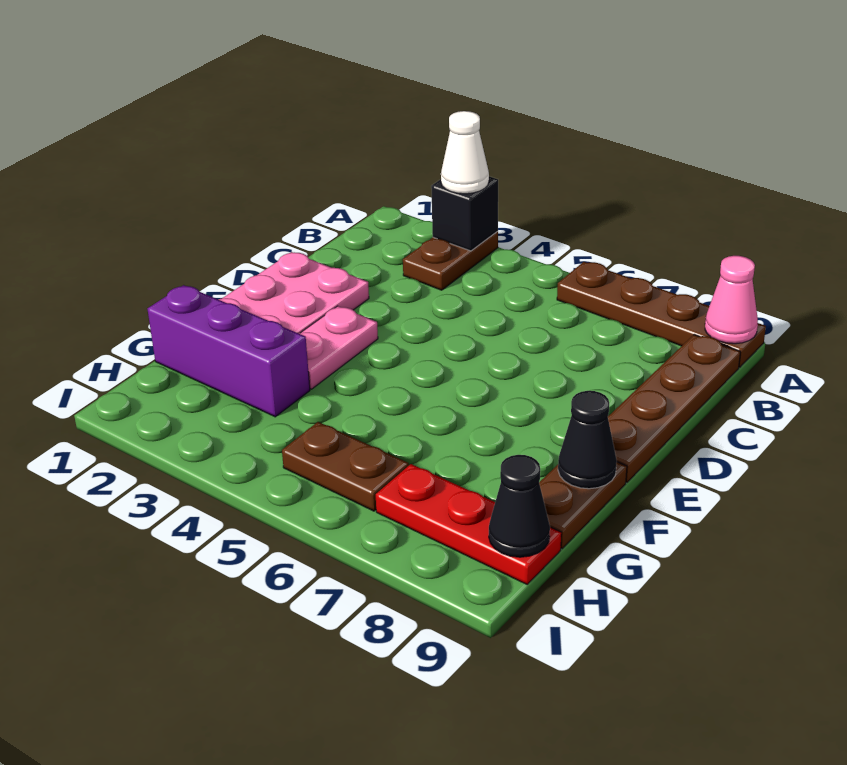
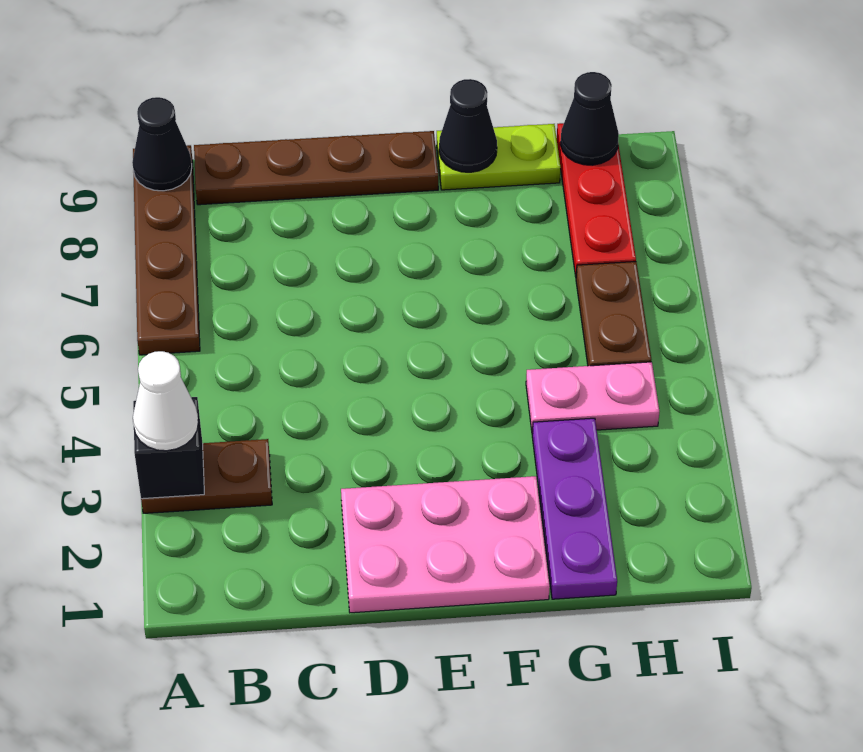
pink cone A9 level 2 -> black cone A9 level 2
pink plate E3:F3 level 1 -> pink plate G4:H4 level 1
brown plate F9:G9 level 1 -> lime plate F9:G9 level 1
purple brick G1:G3 level 1 -> purple plate G1:G3 level 1

